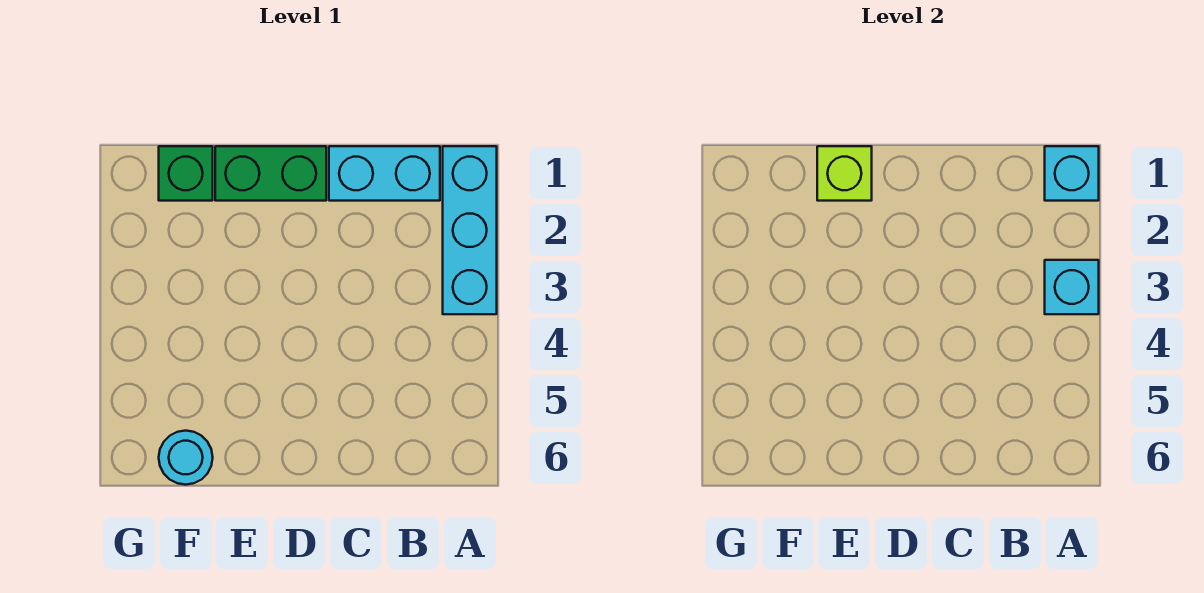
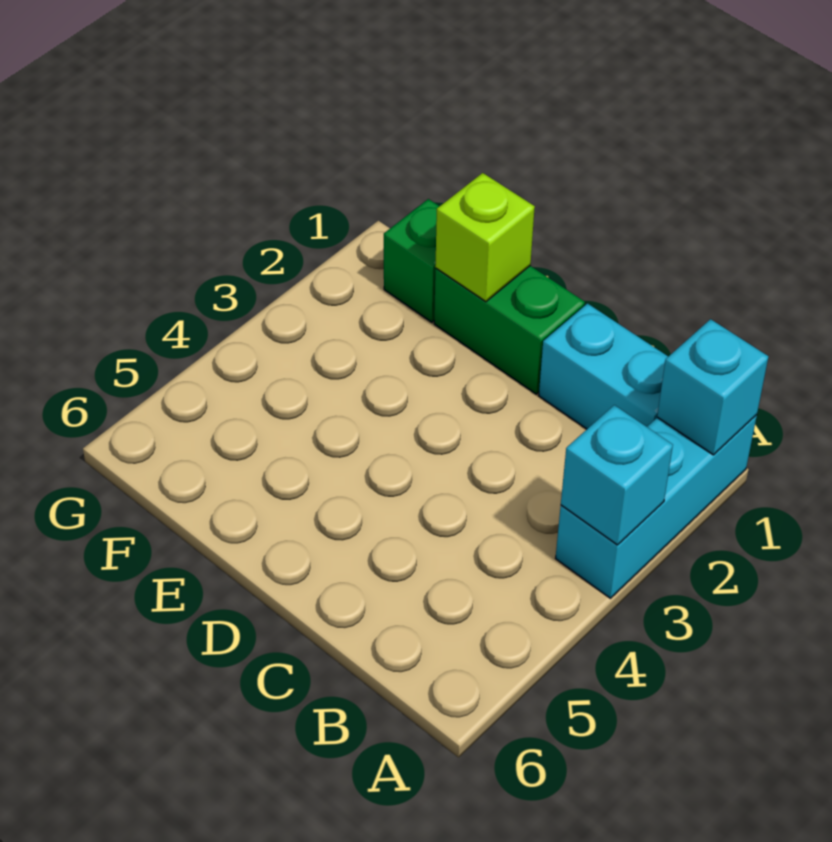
cyan round brick F6 level 1 -> none

